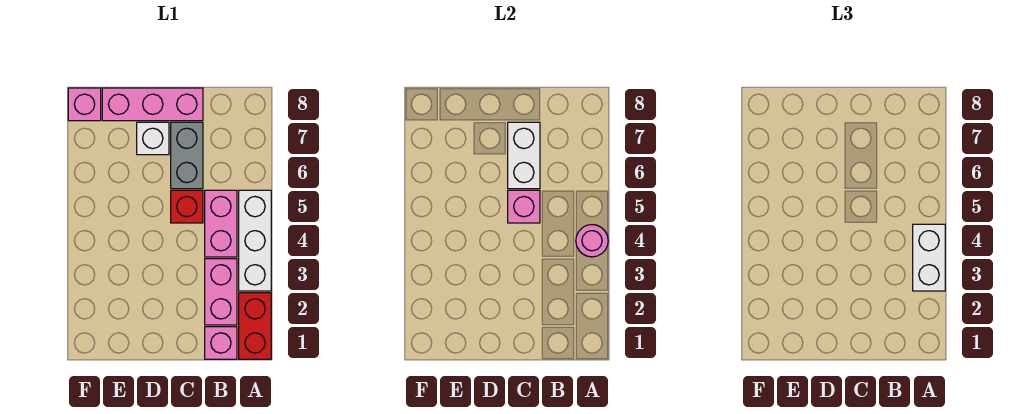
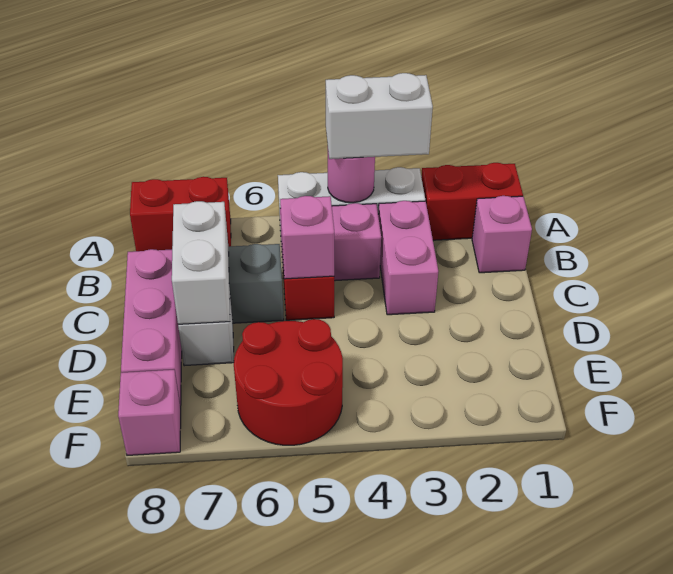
none -> red brick A7:A8 level 1
pink brick B2:B3 level 1 -> pink brick B3:C3 level 1
white brick C6:C7 level 2 -> white brick C7:D7 level 2
none -> red round brick E5:F6 level 1

